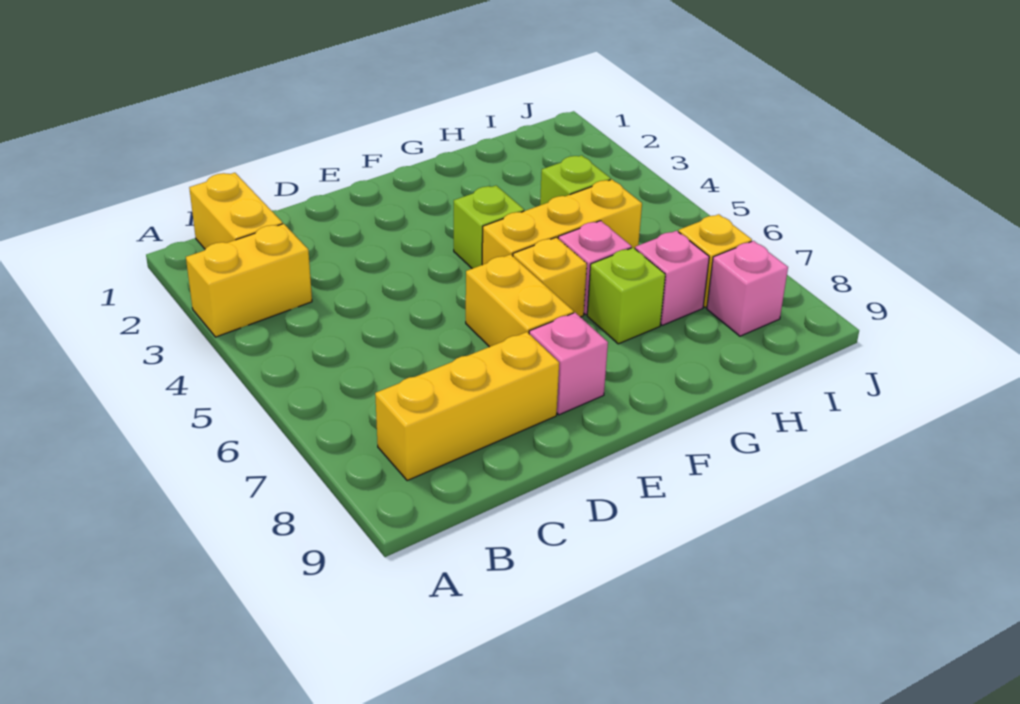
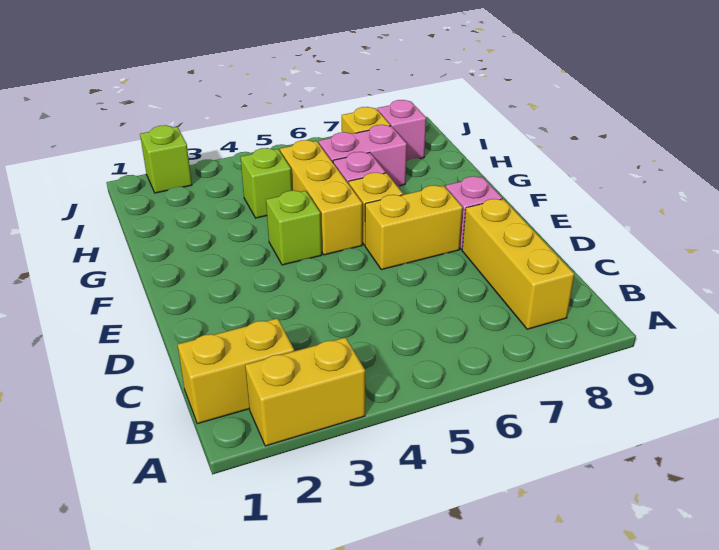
yellow brick A3:B3 level 1 -> yellow brick A2:A3 level 1
lime brick G7 level 1 -> lime brick J2 level 1
pink brick H7 level 1 -> pink brick H6:H7 level 1

